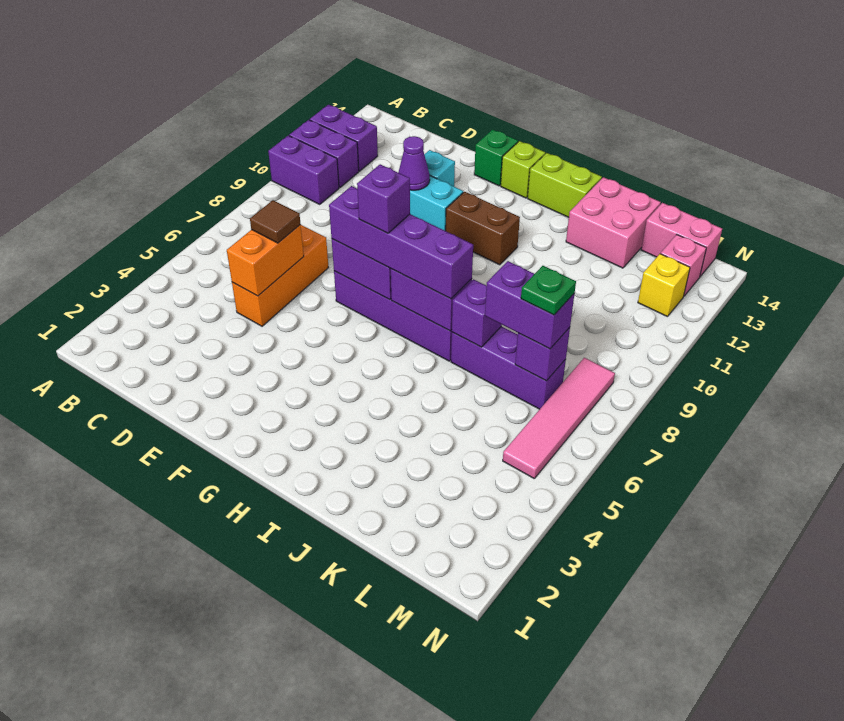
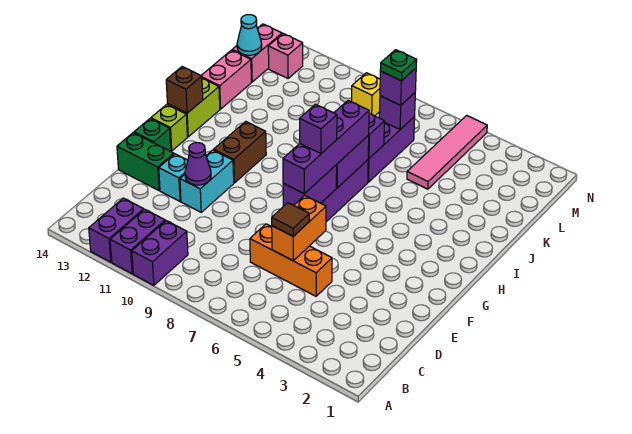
orange brick D5:D6 level 2 -> orange brick D6:E6 level 2
none -> green brick E13:E14 level 1
none -> brown brick H14 level 2
pink brick J13:K14 level 1 -> pink brick J14:K14 level 1
purple brick K7:L7 level 3 -> purple brick L7 level 3
none -> cyan cone L14 level 2
pink tile M5:M8 level 1 -> pink tile K5:N5 level 1
yellow brick M12 level 1 -> yellow brick M9 level 1

